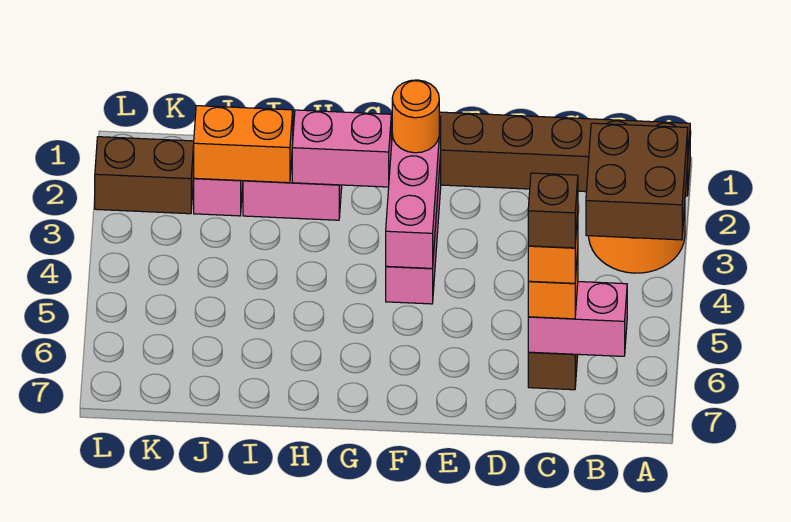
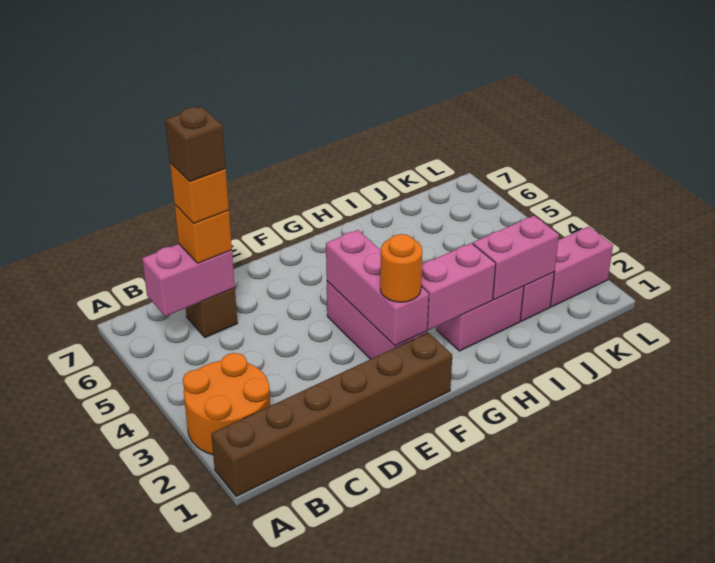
brown brick A2:B3 level 2 -> none
orange brick I2:J2 level 2 -> pink brick I2:J2 level 2
brown brick K2:L2 level 1 -> pink brick K2:L2 level 1

